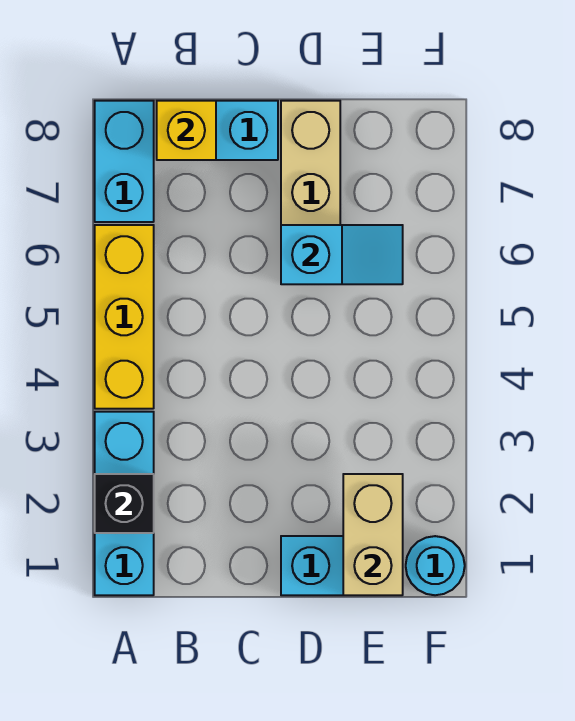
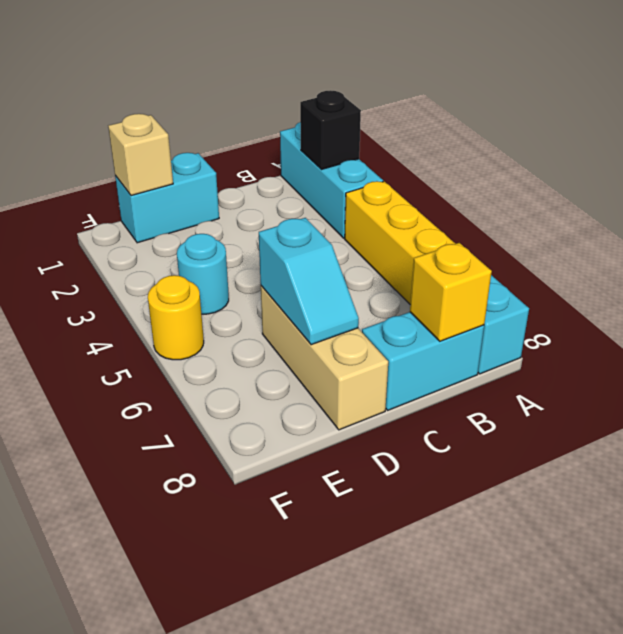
cyan slope D6:E6 level 2 top D -> cyan slope D6:D7 level 2 top 6
tan brick E1:E2 level 2 -> tan brick E1 level 2
cyan round brick F1 level 1 -> cyan round brick E4 level 1
none -> yellow round brick F5 level 1

